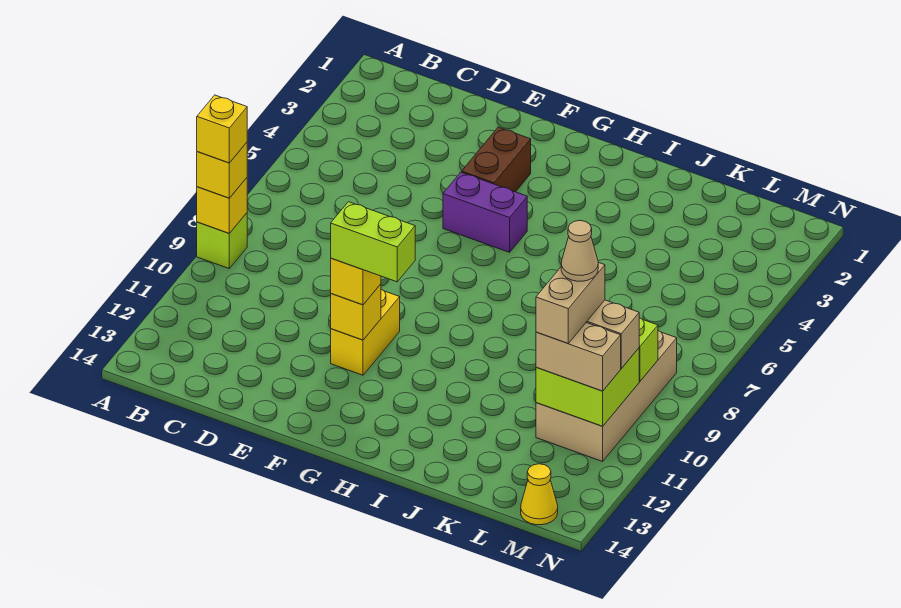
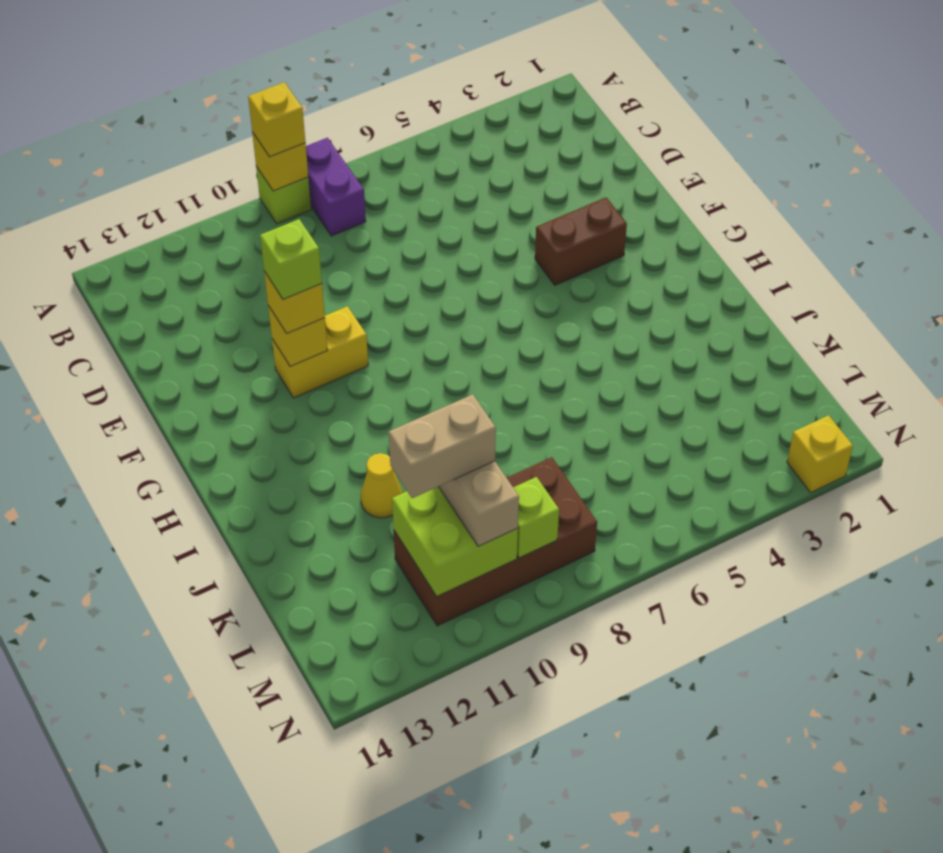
yellow brick A9 level 4 -> yellow brick N2 level 1
purple brick F5:G5 level 1 -> purple brick A8:B8 level 1
lime brick F11:G11 level 4 -> lime brick F11 level 4
tan brick L8:M11 level 1 -> brown brick L8:M11 level 1
tan cone L10 level 5 -> none
tan brick L11:M11 level 3 -> none
yellow cone M14 level 1 -> yellow cone J11 level 1

